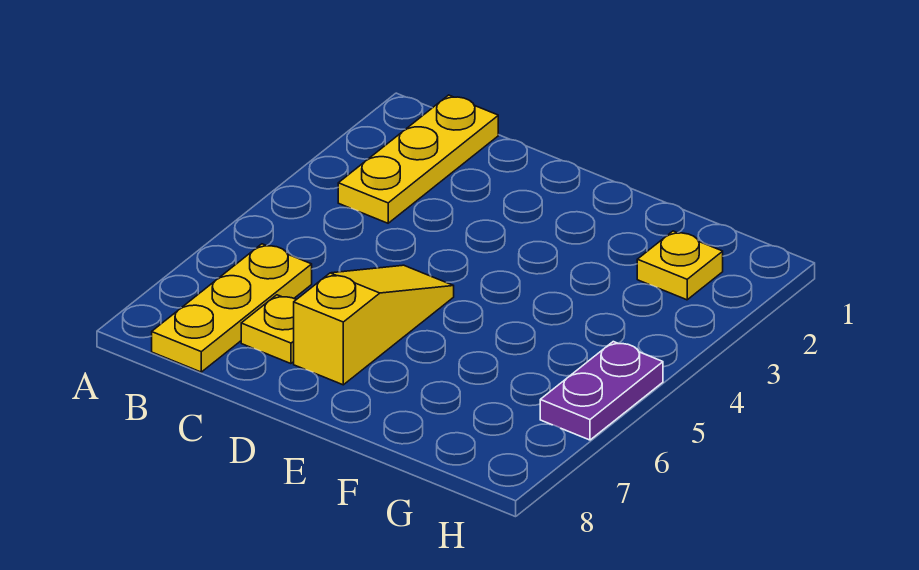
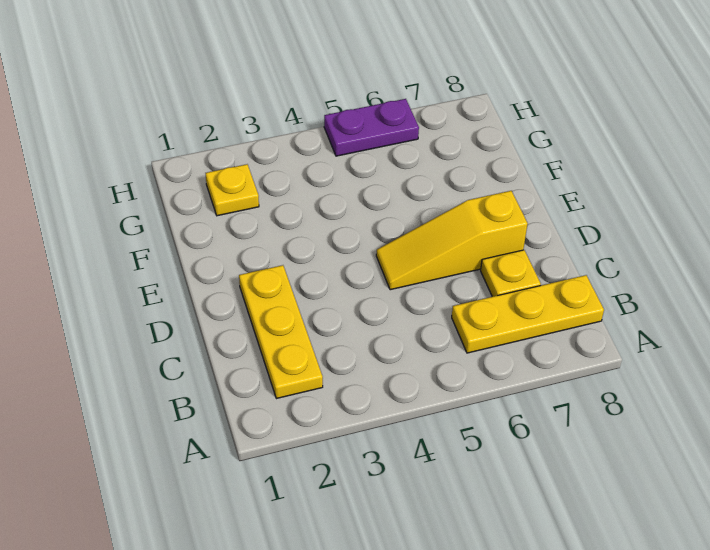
yellow plate B1:B3 level 1 -> yellow plate B2:D2 level 1

